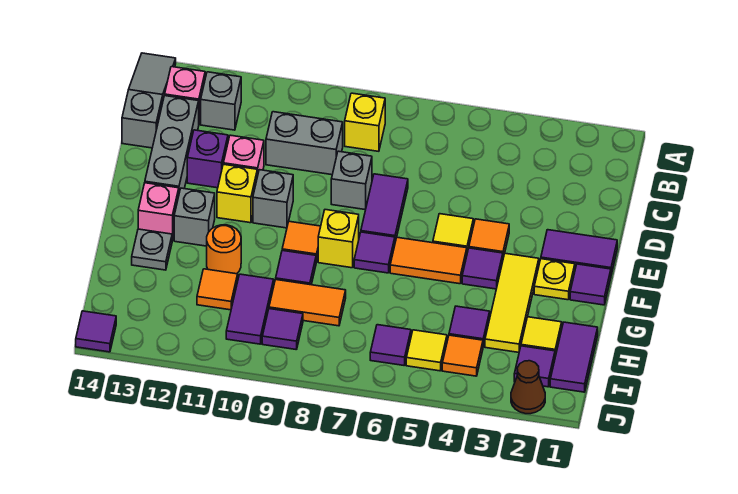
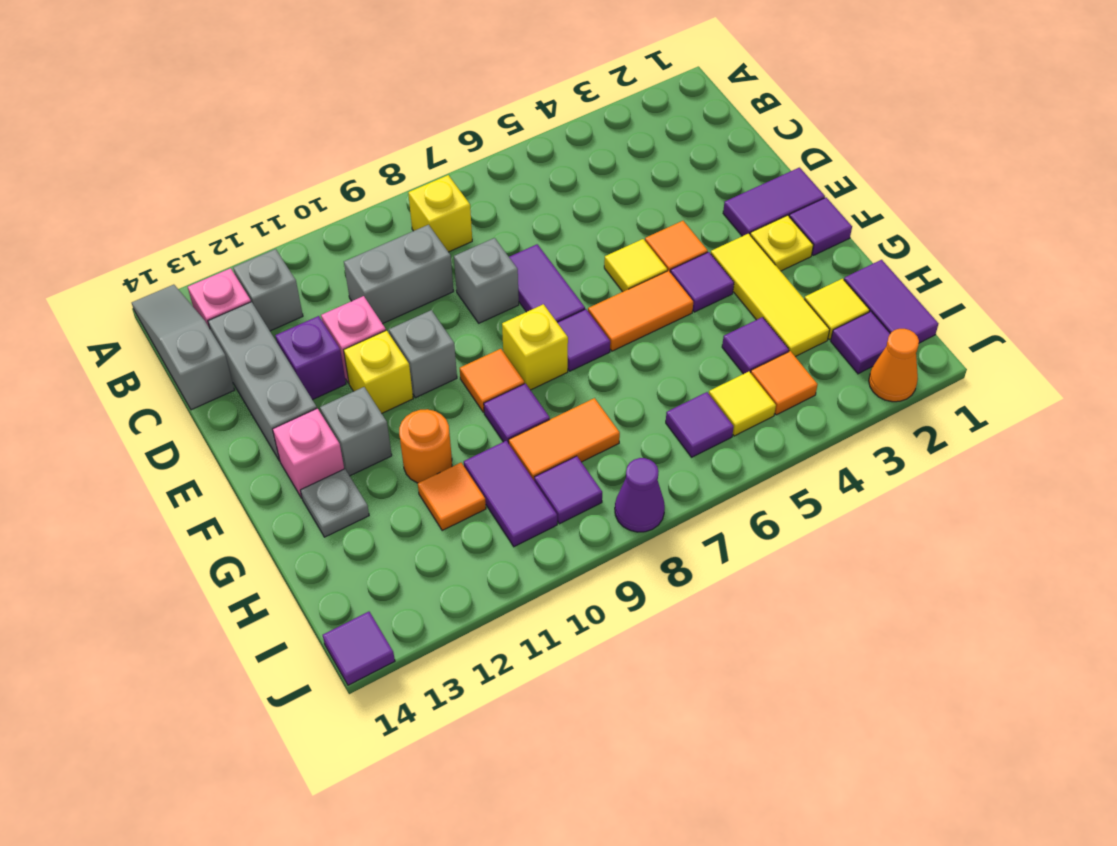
brown cone J2 level 1 -> orange cone J2 level 1
none -> purple cone J8 level 1

